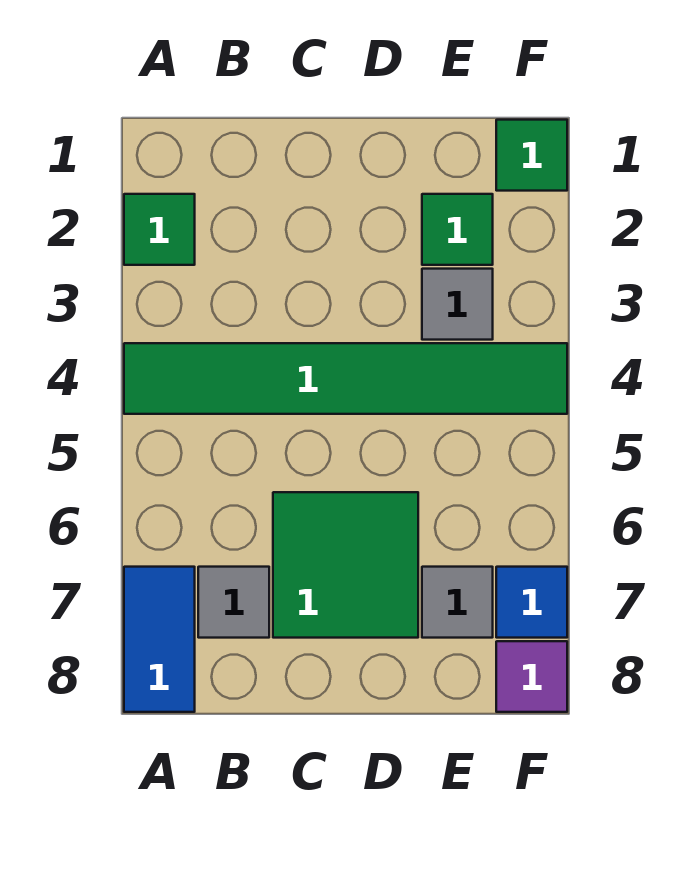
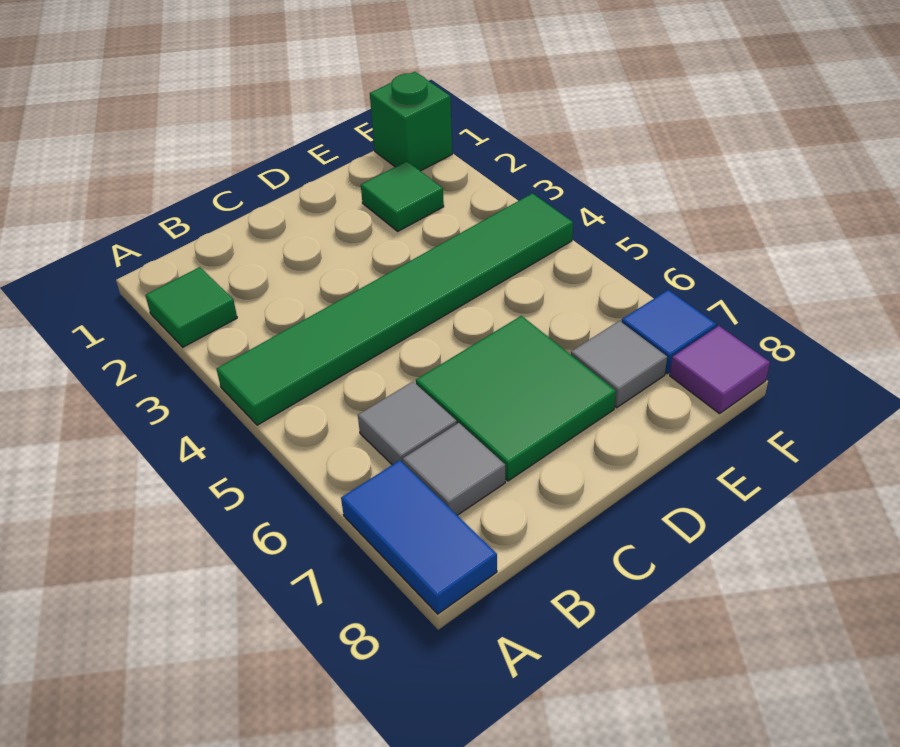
grey tile E3 level 1 -> grey tile B6 level 1
green tile F1 level 1 -> green brick F1 level 1

